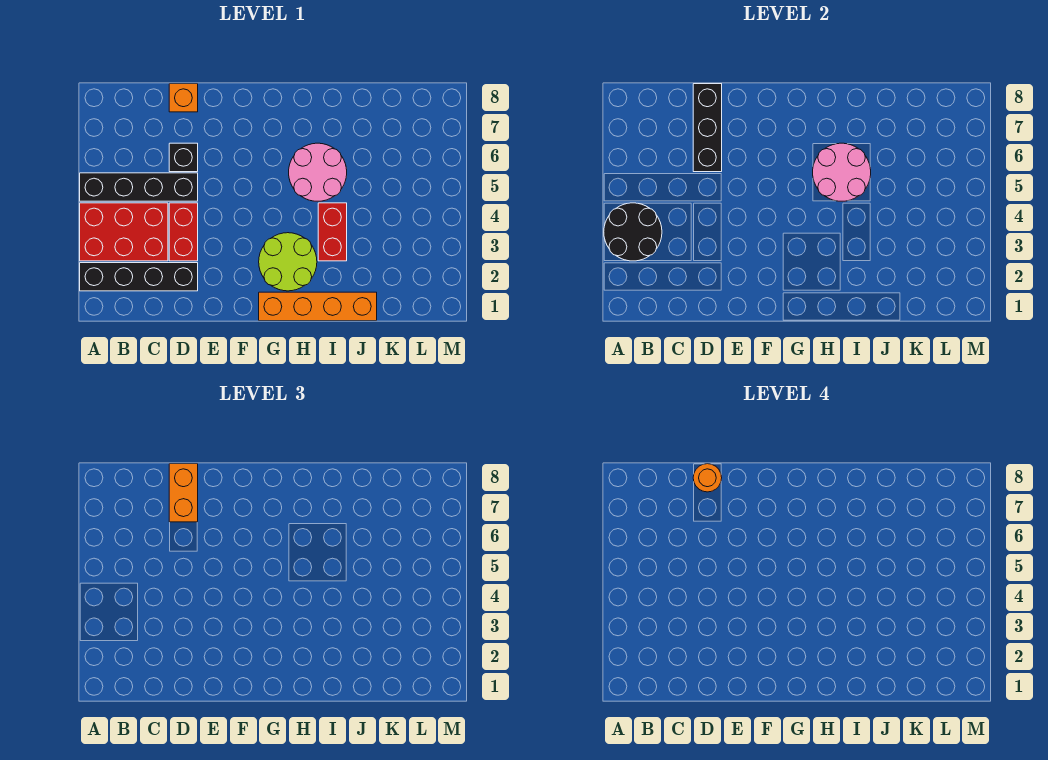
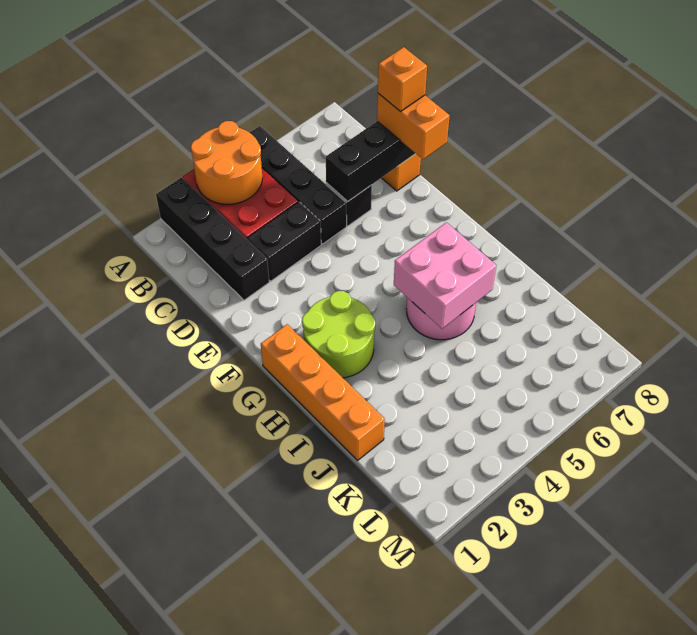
black round brick A3:B4 level 2 -> orange round brick A3:B4 level 2
red brick D3:D4 level 1 -> black brick D3:D4 level 1
orange brick D7:D8 level 3 -> orange brick D8:E8 level 3
orange round brick D8 level 4 -> orange brick D8 level 4
pink round brick H5:I6 level 2 -> pink brick H5:I6 level 2
red brick I3:I4 level 1 -> none

